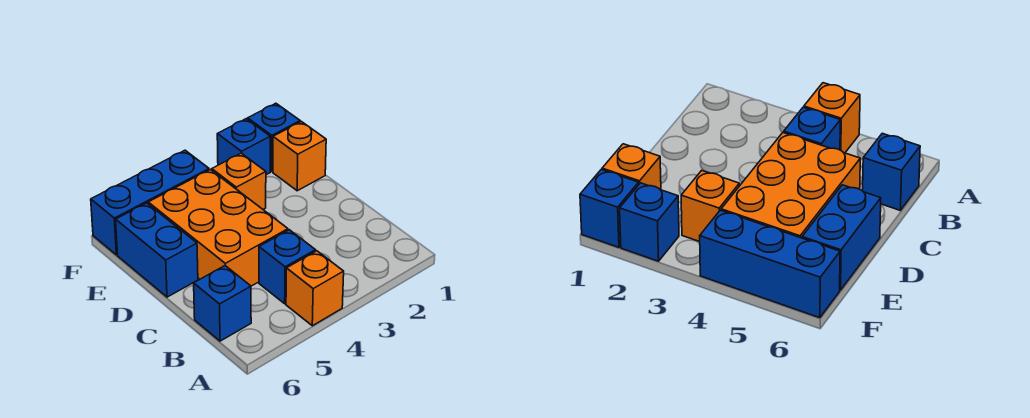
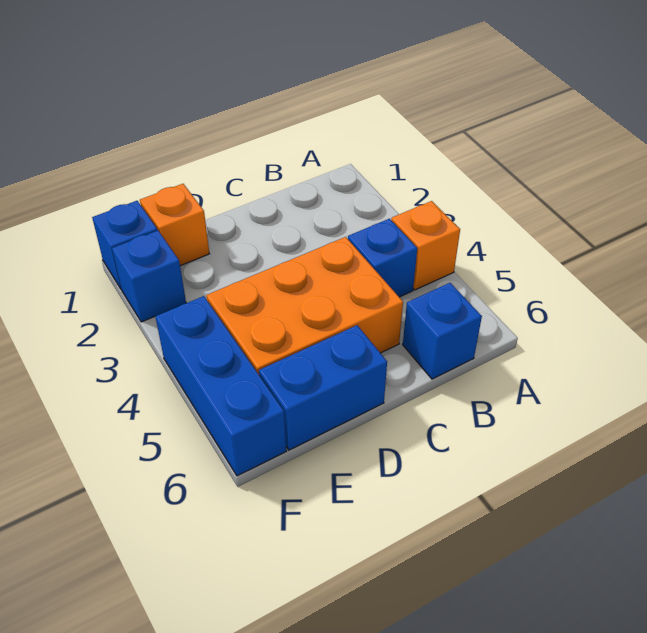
orange brick E3 level 1 -> none

